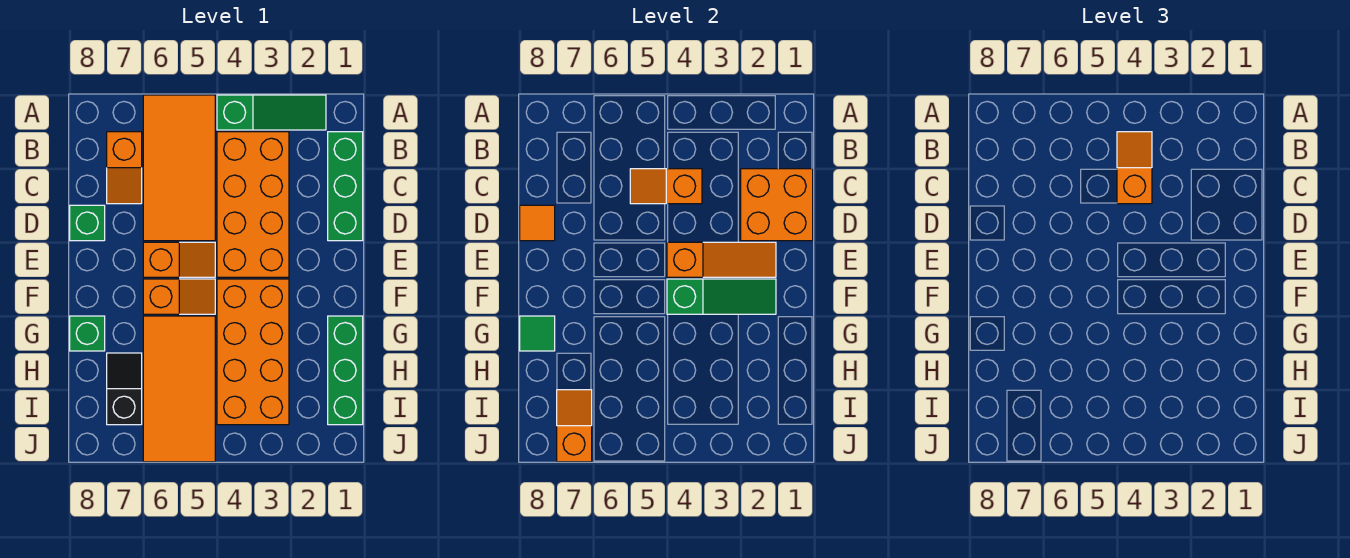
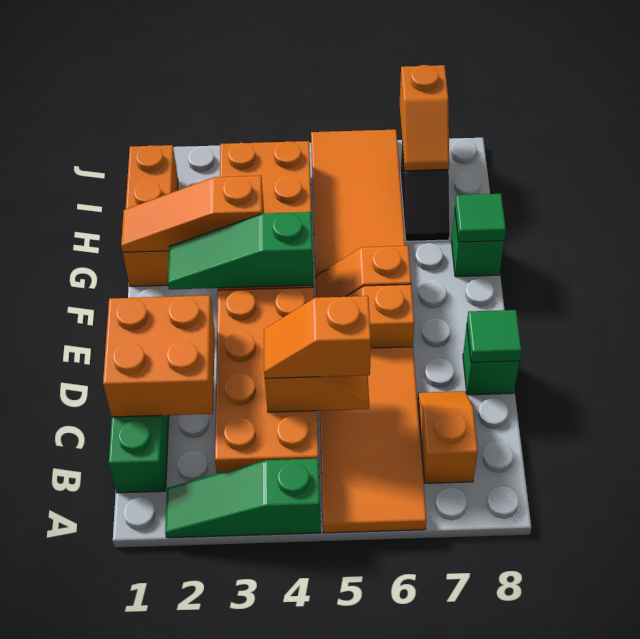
orange slope B4:C4 level 3 top C -> orange slope C4:C5 level 3 top 5
orange tile D8 level 2 -> green tile D8 level 2
orange slope E2:E4 level 2 top 4 -> orange slope G1:G3 level 2 top 3
green brick G1:I1 level 1 -> orange brick G1:I1 level 1

